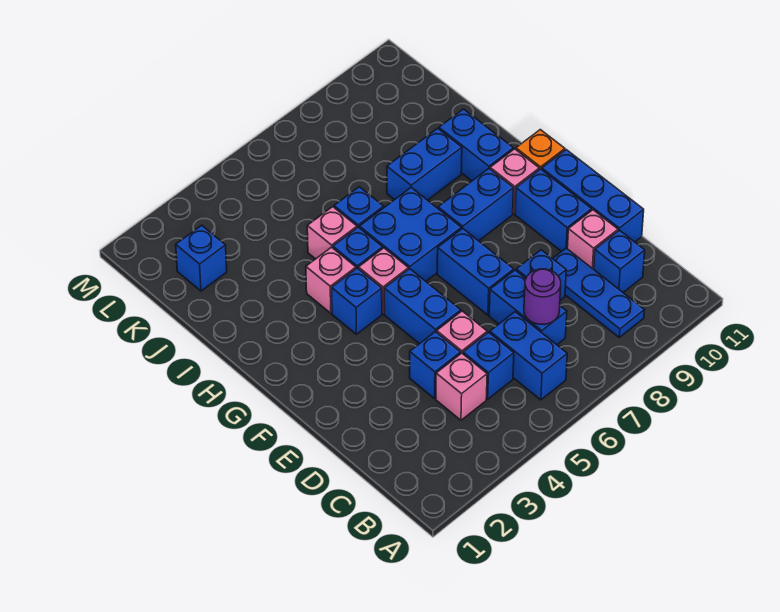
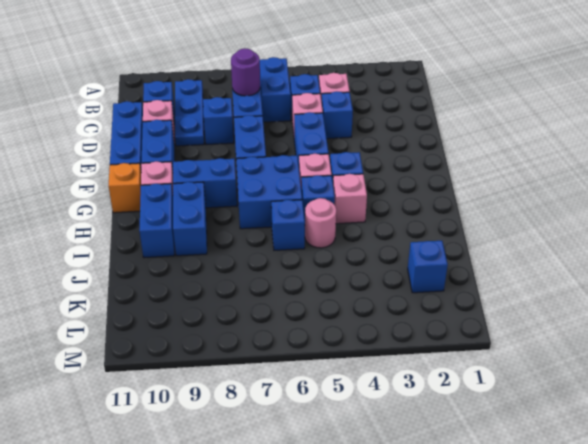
pink brick I5 level 1 -> pink round brick I5 level 1
blue brick I8:I9 level 1 -> blue brick H9:I9 level 1

